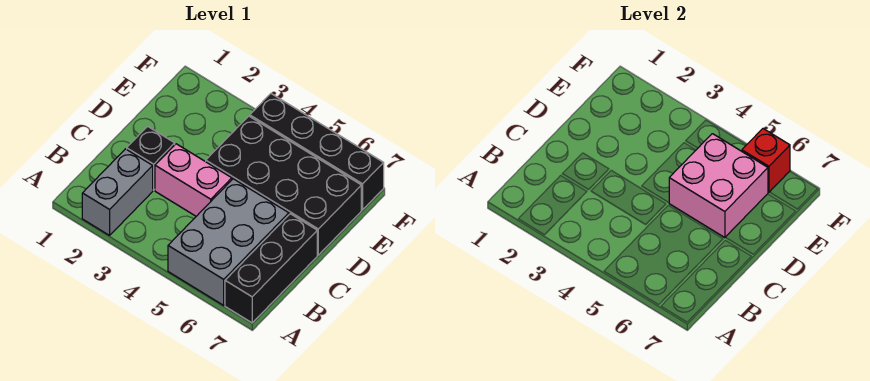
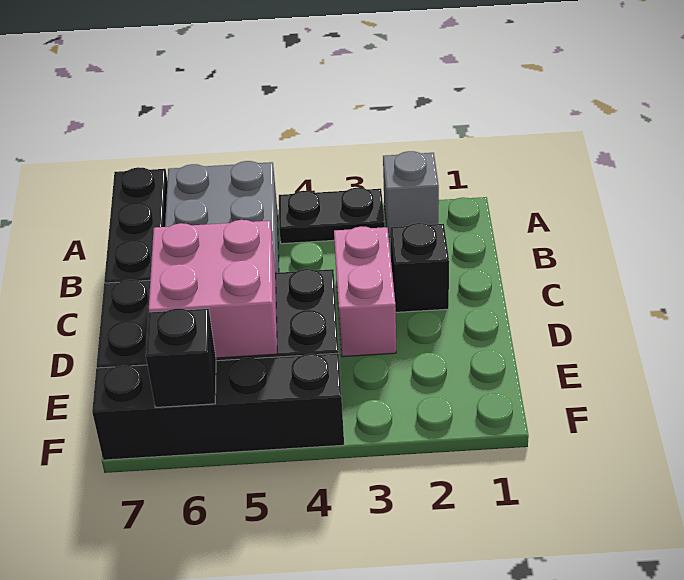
grey brick A2:B2 level 1 -> grey brick A2 level 1
none -> black plate A3:A4 level 1
pink brick C3:C4 level 1 -> pink brick C3:D3 level 1
red brick F6 level 2 -> black brick F6 level 2

